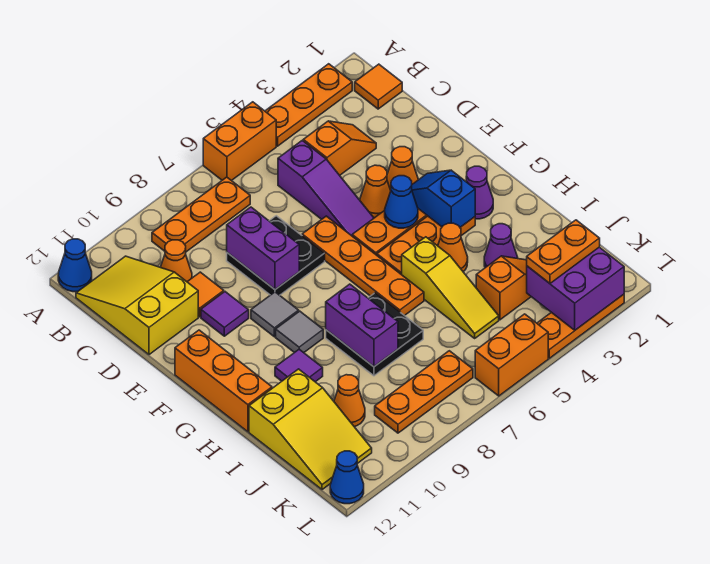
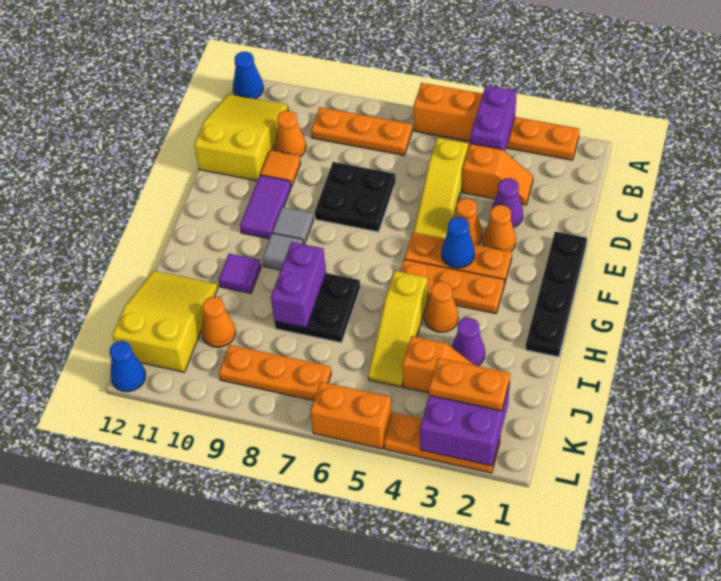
orange tile B1 level 1 -> none
purple slope C5:E5 level 1 top C -> yellow slope C5:E5 level 1 top C
purple brick D8:E8 level 2 -> purple brick A4:B4 level 2
none -> black plate E1:H1 level 1
orange plate E6:H6 level 1 -> none
purple tile E10 level 1 -> purple tile E10:F10 level 1
blue slope F3:G3 level 2 top G -> none
orange brick F12:H12 level 1 -> none
purple cone G2 level 1 -> purple cone D3 level 1
yellow slope I11:K12 level 1 top I -> yellow slope I11:K12 level 1 top K

